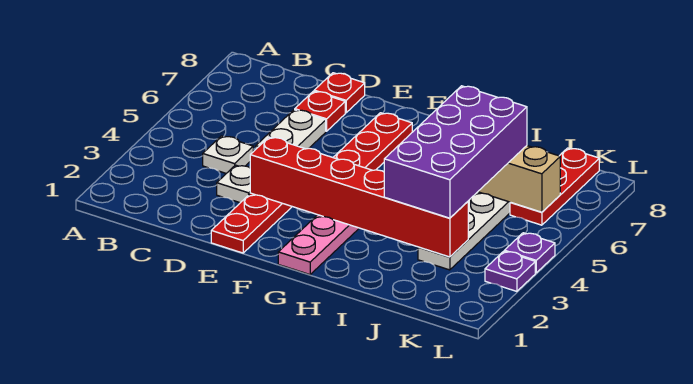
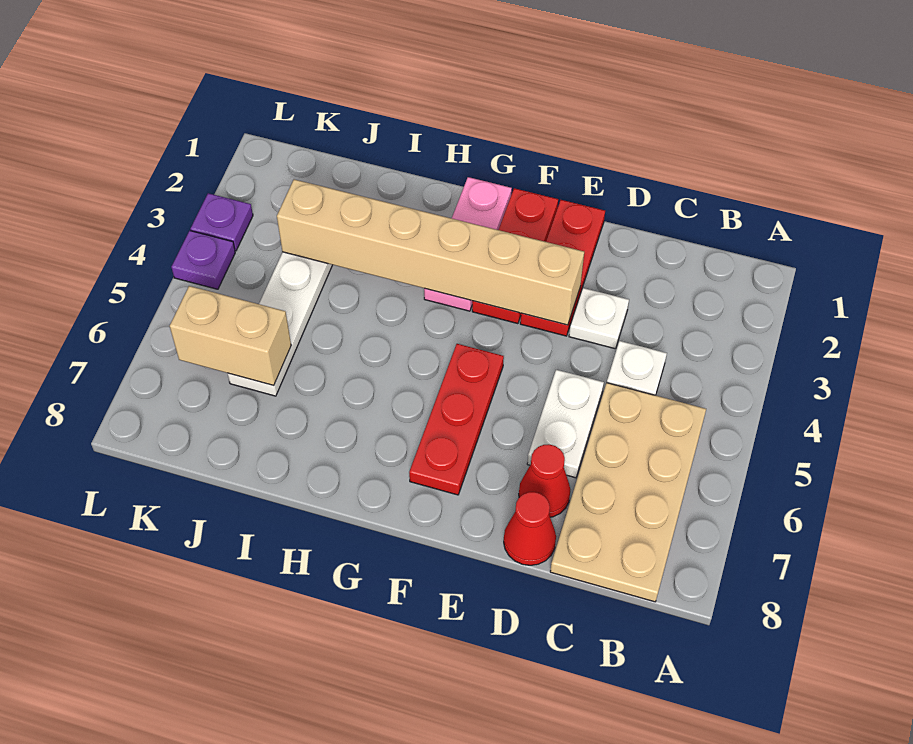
none -> tan plate B5:C8 level 1
red plate D7 level 1 -> red cone D7 level 1
red plate D8 level 1 -> red cone D8 level 1
red brick E3:J3 level 2 -> tan brick E3:J3 level 2
purple brick I3:J6 level 3 -> none
red plate K6:K8 level 1 -> red plate F1:F3 level 1

